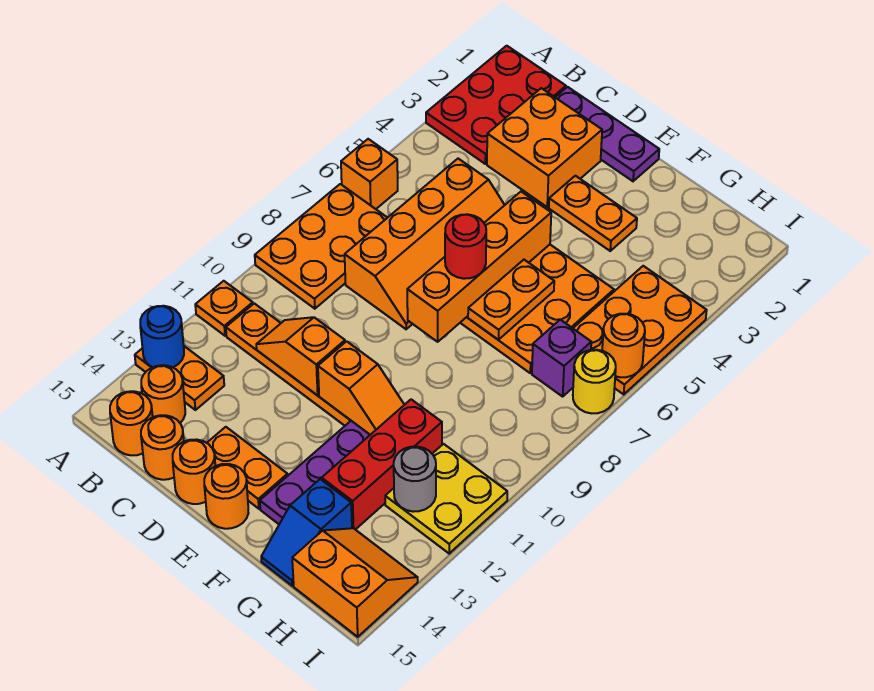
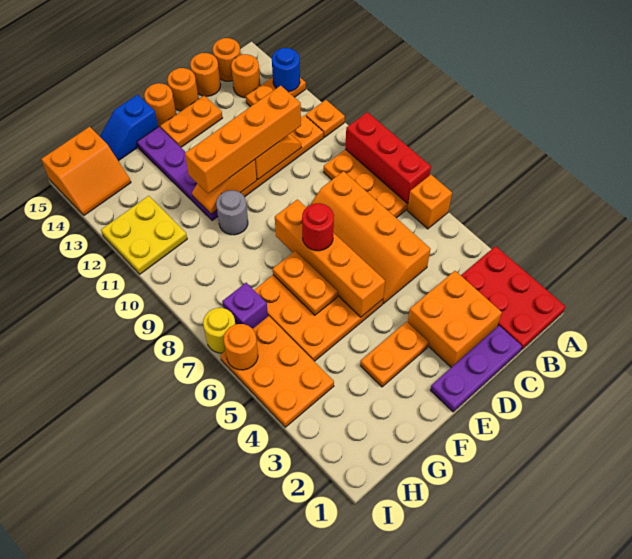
none -> orange brick C11:F11 level 3
red brick G11:G13 level 1 -> red brick A7:A9 level 2
blue slope G14:G15 level 1 top 14 -> blue slope F15:G15 level 1 top F
grey round brick H12 level 2 -> grey round brick F10 level 1

